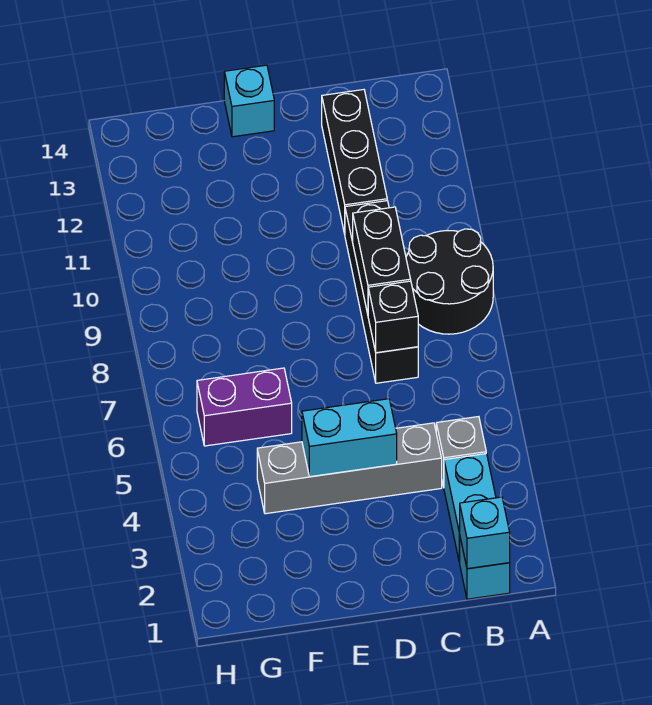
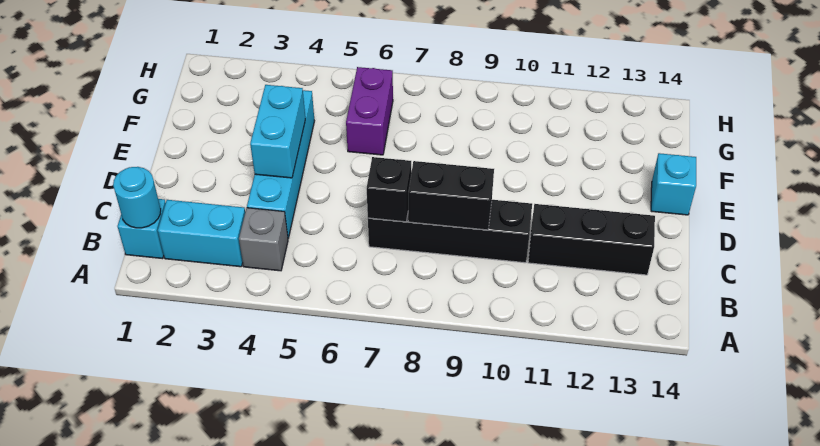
black round brick A8:B9 level 1 -> none
cyan brick B1 level 2 -> cyan round brick B1 level 2
grey brick C4:F4 level 1 -> cyan brick C4:F4 level 1

